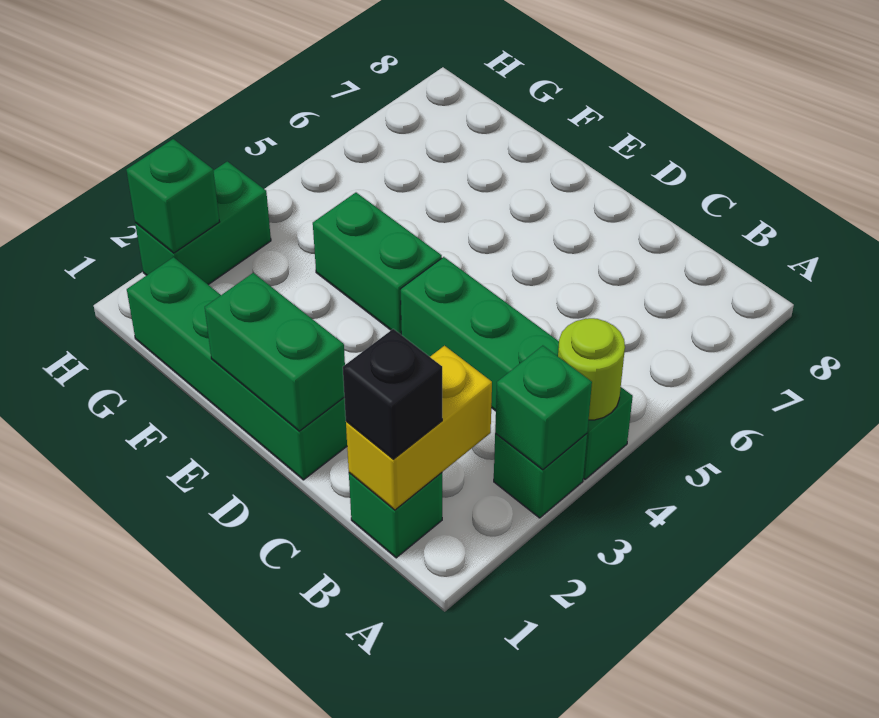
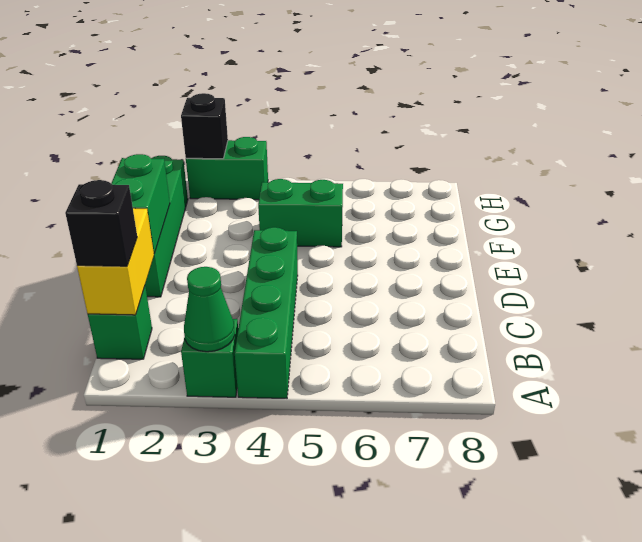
green brick A3 level 2 -> green cone A3 level 2
lime round brick A4 level 2 -> none
yellow brick B1:B2 level 2 -> yellow brick B1:C1 level 2
green brick E4:F4 level 1 -> green brick F4:F5 level 1
green brick H2 level 2 -> black brick H2 level 2

